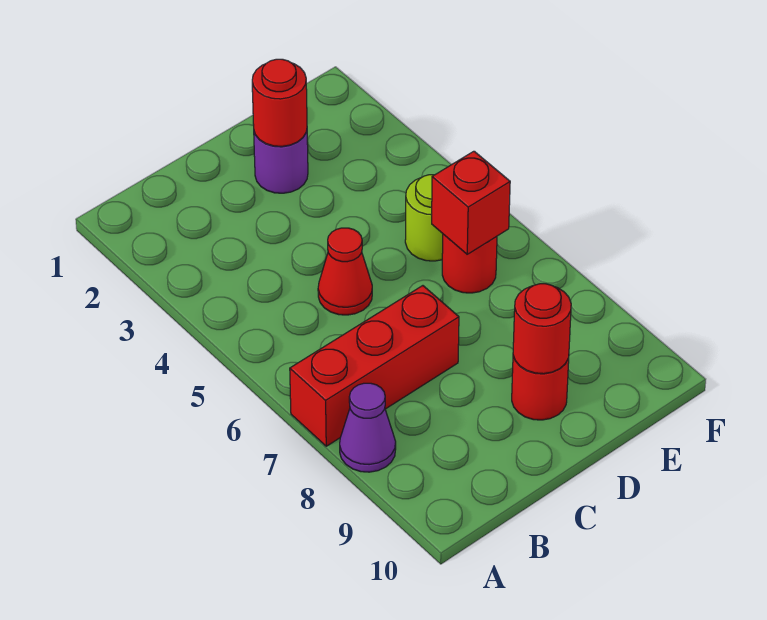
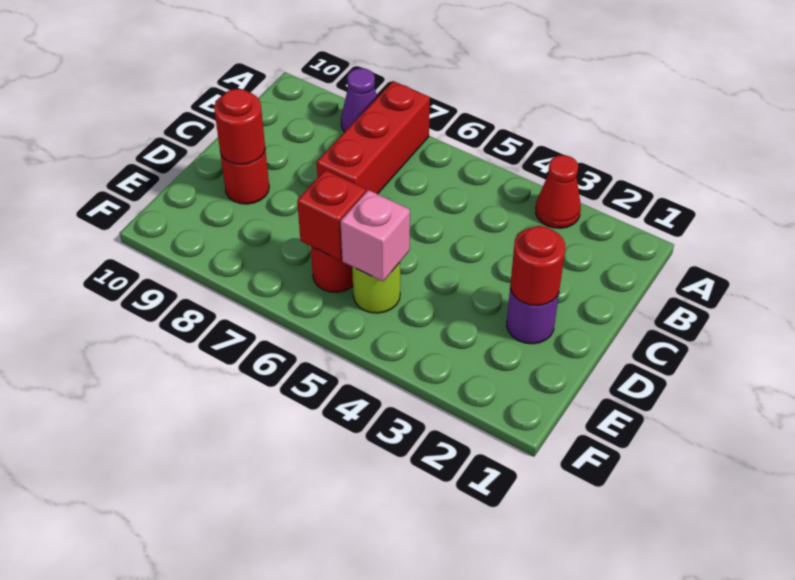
red cone C5 level 1 -> red cone A3 level 1
none -> pink brick E5 level 2

